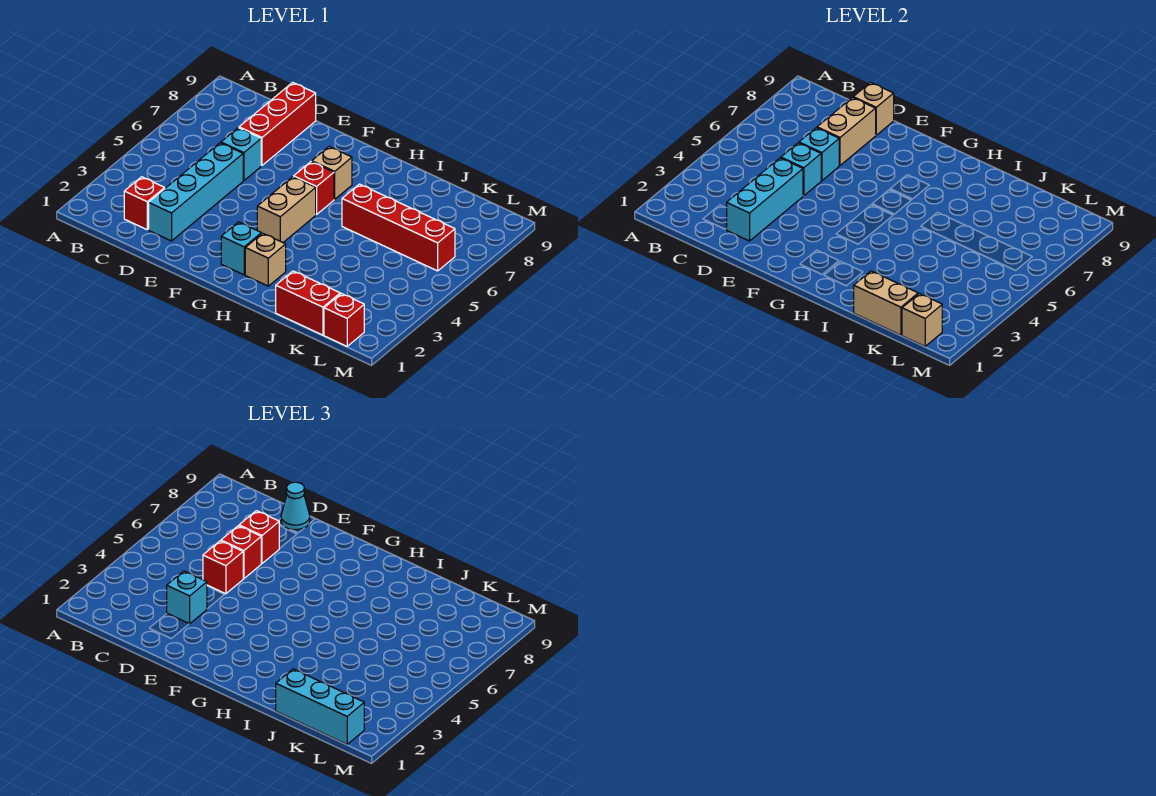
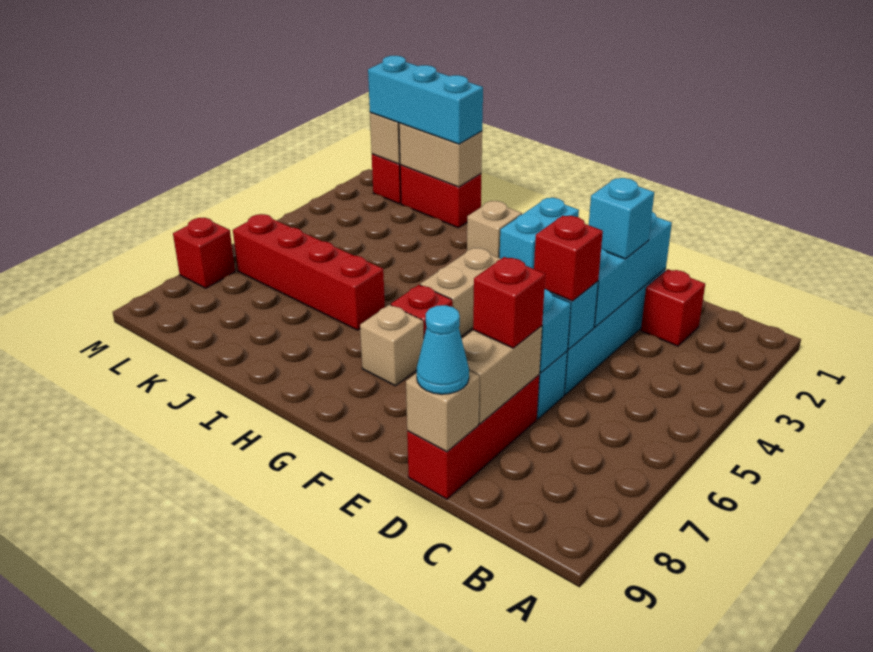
red brick D6 level 3 -> red brick M7 level 1
cyan brick G2 level 1 -> cyan brick G1:G2 level 1

